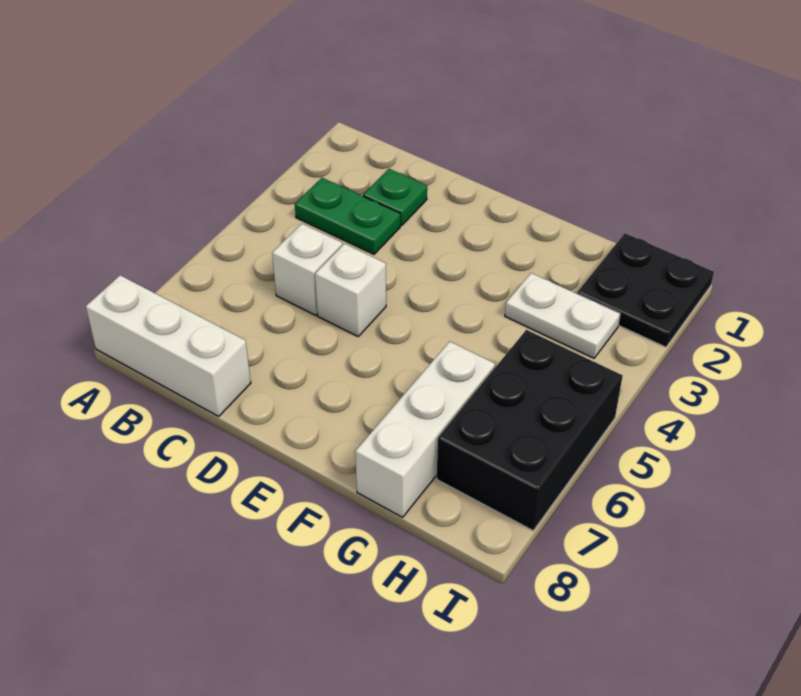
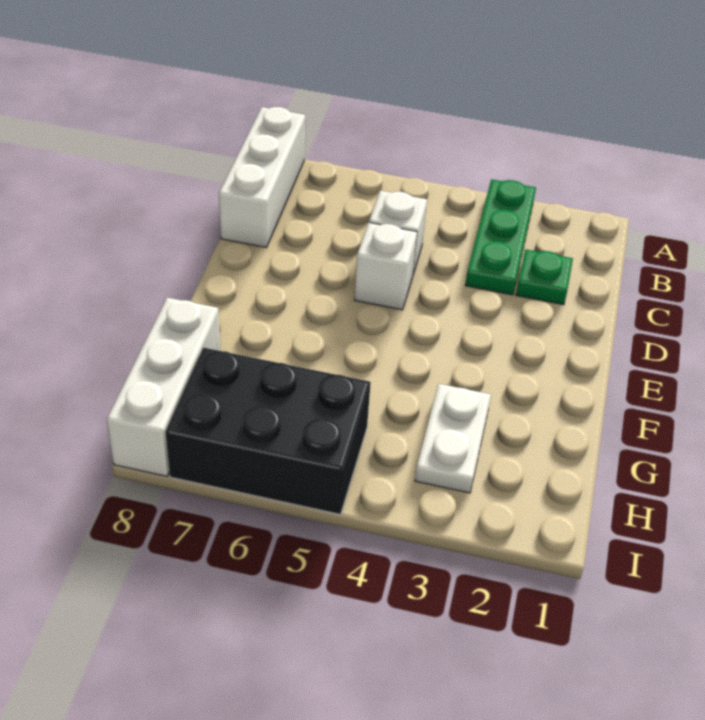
green plate B3:C3 level 1 -> green plate A3:C3 level 1
white brick G6:G8 level 1 -> white brick G8:I8 level 1
black plate H1:I2 level 1 -> none

